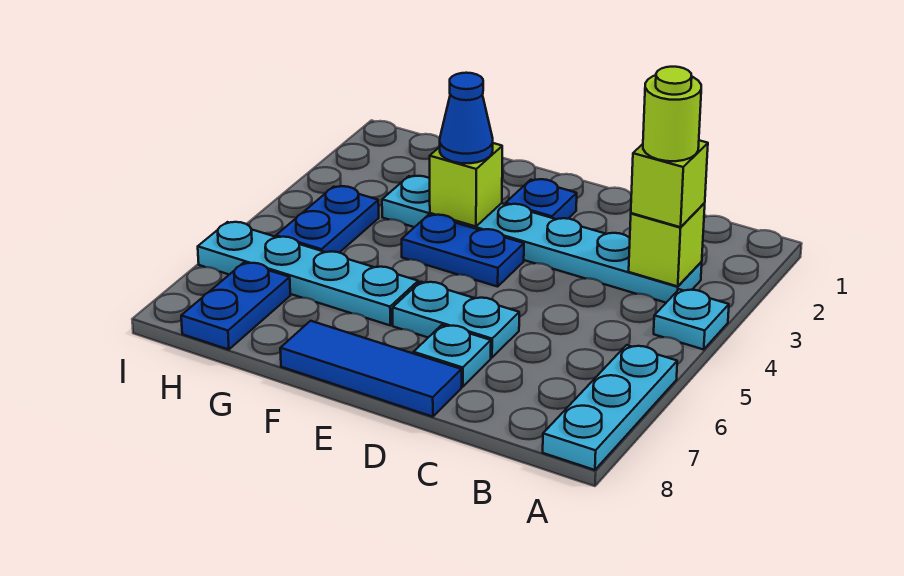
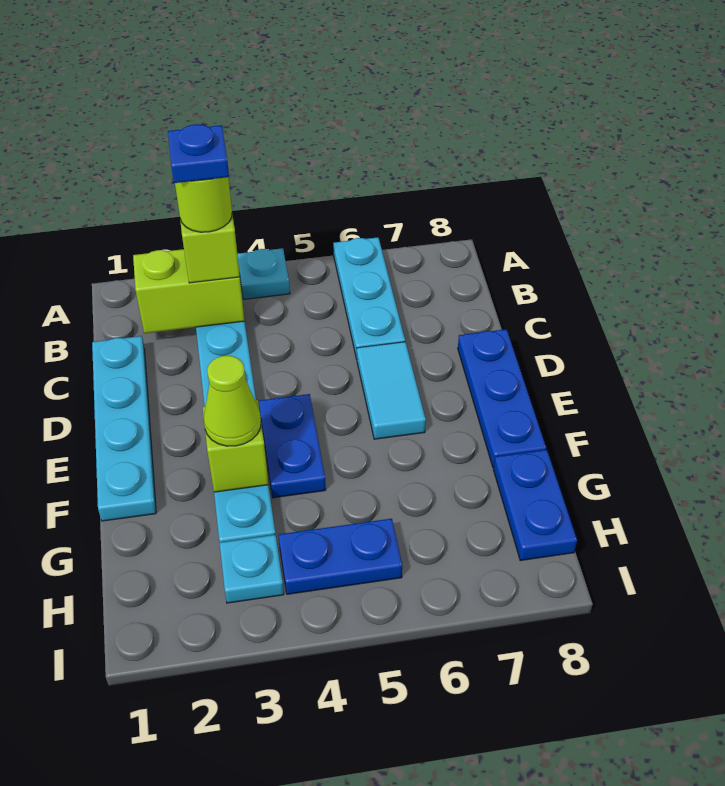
cyan plate A6:A8 level 1 -> cyan plate A6:C6 level 1
lime brick B3 level 2 -> lime brick B2:B3 level 2
cyan plate D6:E6 level 1 -> cyan tile D6:E6 level 1
cyan plate D7 level 1 -> cyan plate H3 level 1
blue tile D8:F8 level 1 -> blue plate D8:F8 level 1
blue plate E2 level 1 -> blue plate B3 level 5
blue cone F3 level 3 -> lime cone F3 level 3
cyan plate F6:I6 level 1 -> cyan plate C1:F1 level 1
blue plate H7:H8 level 1 -> blue plate G8:H8 level 1

